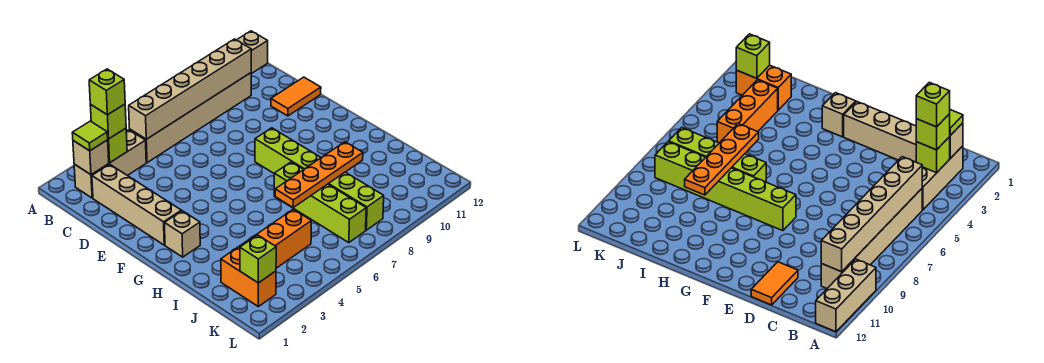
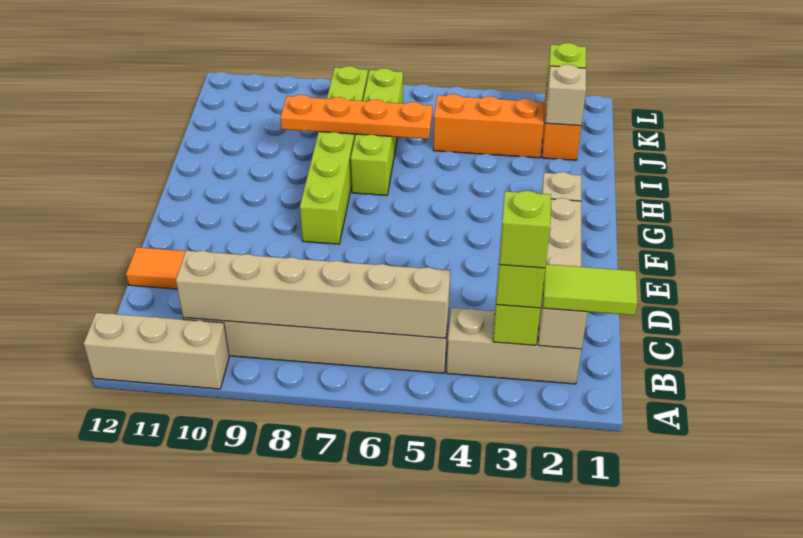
lime tile B2 level 3 -> lime tile B1:B2 level 3
none -> tan brick J2 level 2

